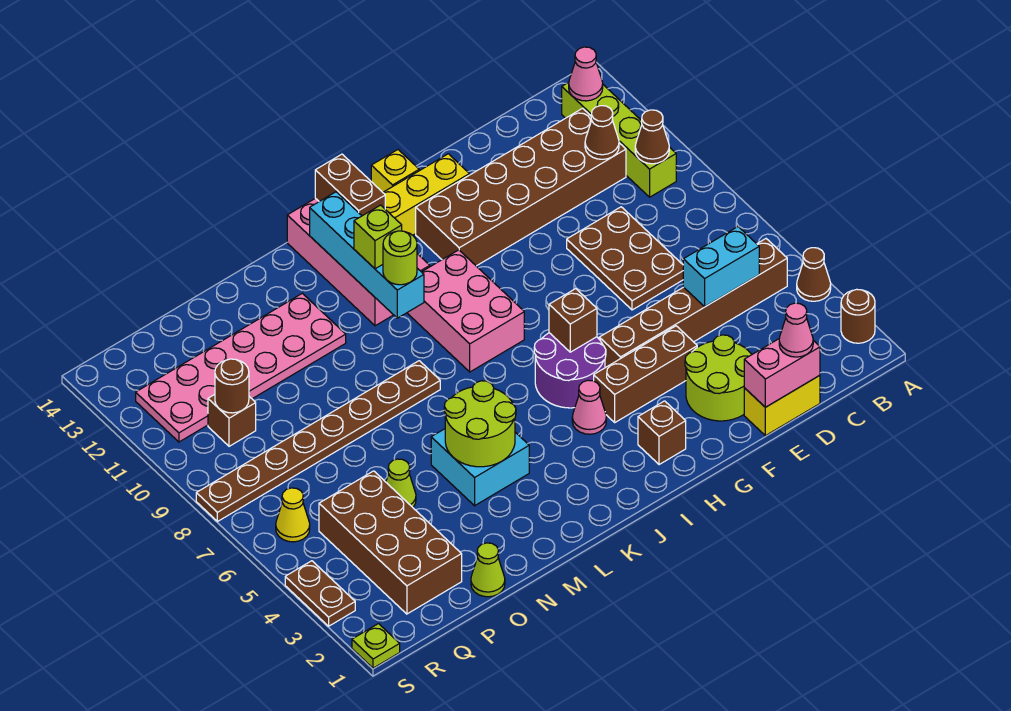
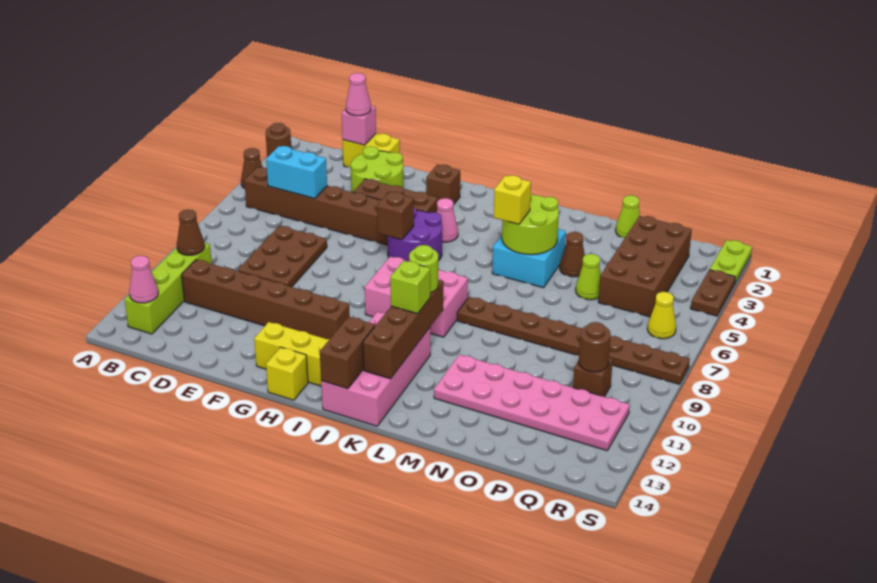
brown brick C11:H12 level 1 -> brown brick C11:H11 level 1
brown cone C11 level 2 -> brown cone N4 level 1
pink brick D1:E1 level 2 -> pink brick D1 level 2
pink brick I8:J10 level 1 -> pink brick I8:K9 level 1
cyan brick K10:K13 level 2 -> brown brick K10:K13 level 2
none -> yellow brick L5 level 3
lime plate S1 level 1 -> lime plate S1:S2 level 1

